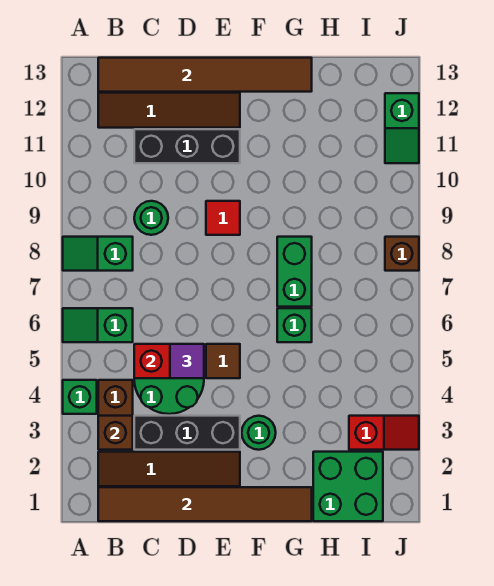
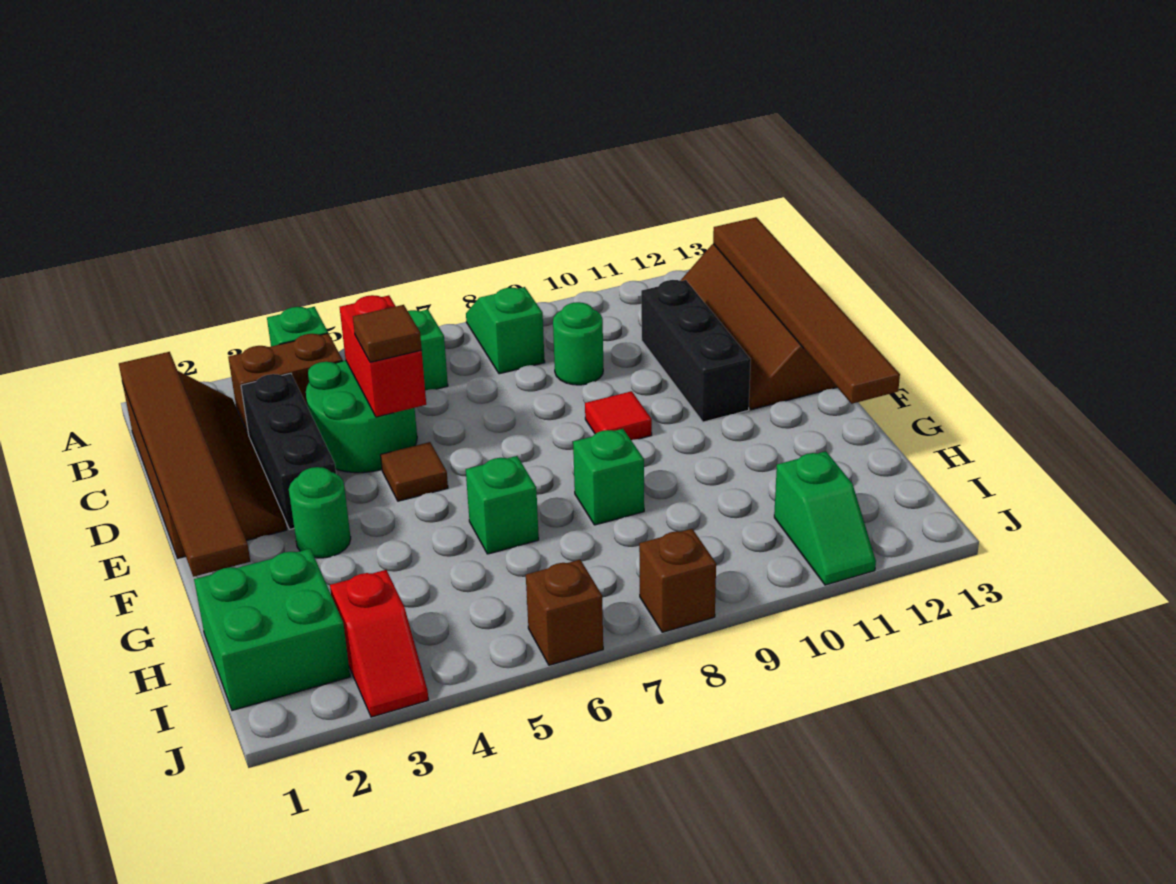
brown brick B3 level 2 -> brown brick J6 level 1
purple tile D5 level 3 -> brown tile D5 level 3
green brick G7:G8 level 1 -> green brick G8 level 1
green slope J11:J12 level 1 top 12 -> green slope I11:J11 level 1 top I

